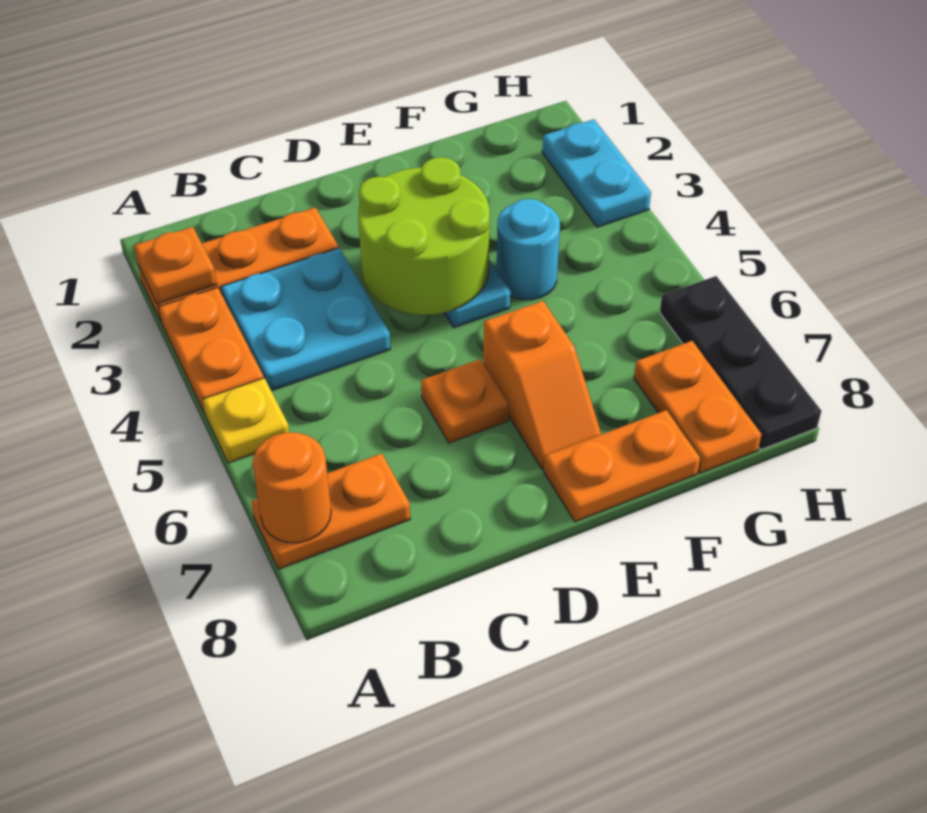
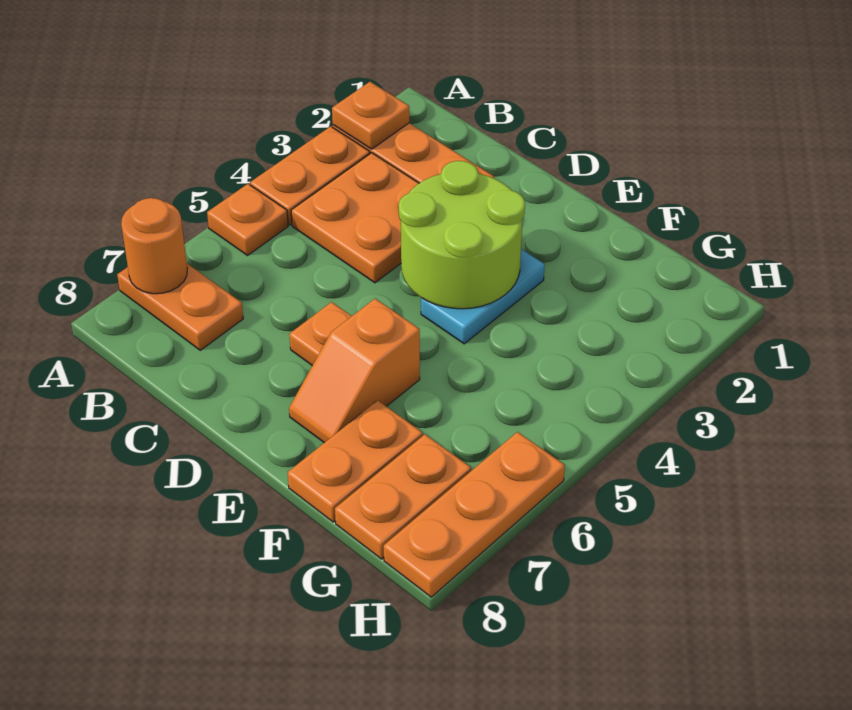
yellow plate A5 level 1 -> orange plate A5 level 1
cyan plate B3:C4 level 1 -> orange plate B3:C4 level 1
orange plate E8:F8 level 1 -> orange plate F7:F8 level 1
cyan round brick F4 level 1 -> none
cyan plate H2:H3 level 1 -> none
black plate H6:H8 level 1 -> orange plate H6:H8 level 1

